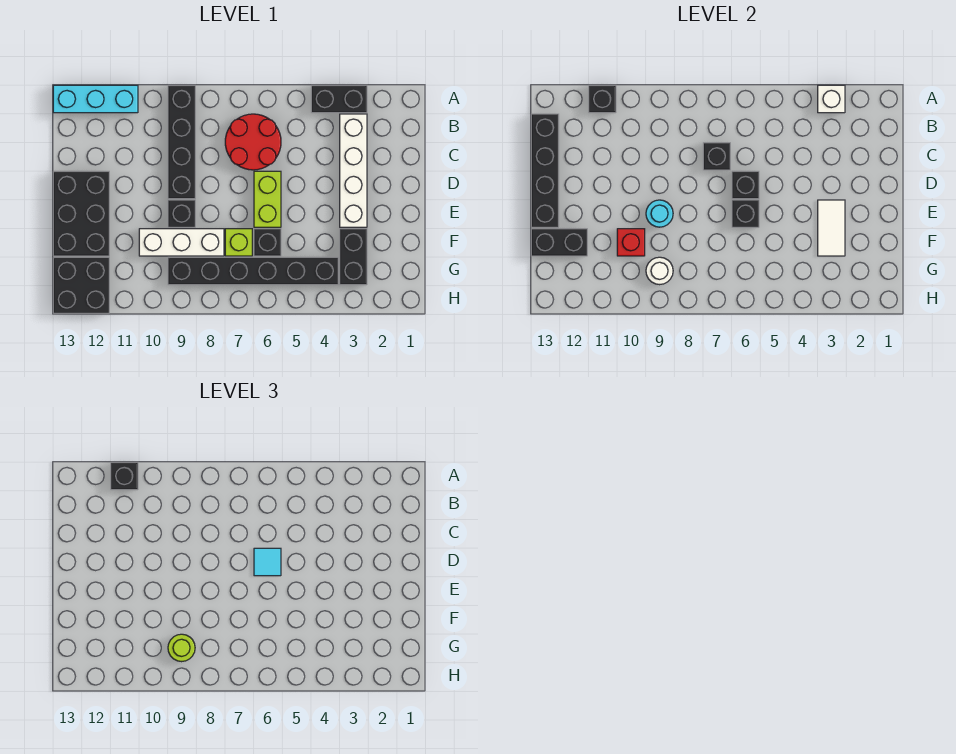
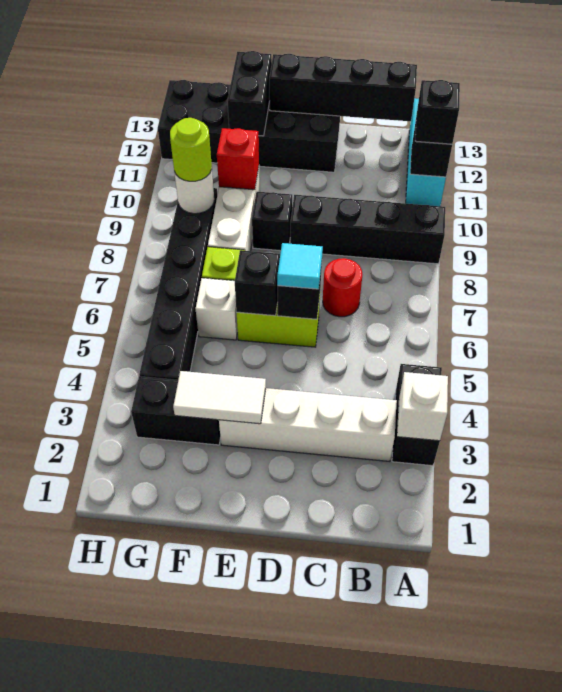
red round brick B6:C7 level 1 -> red round brick C7 level 1
black brick C7 level 2 -> none
cyan round brick E9 level 2 -> none
black brick F6 level 1 -> white brick F6 level 1

